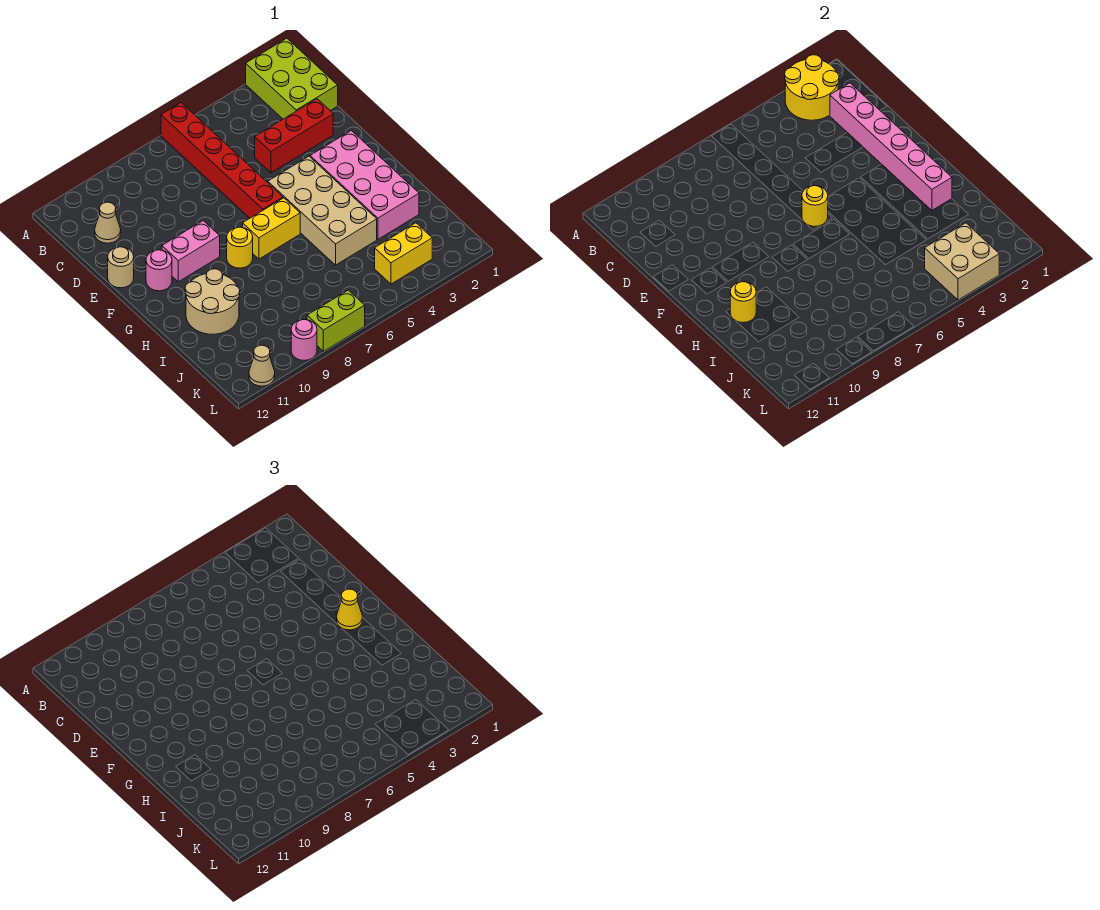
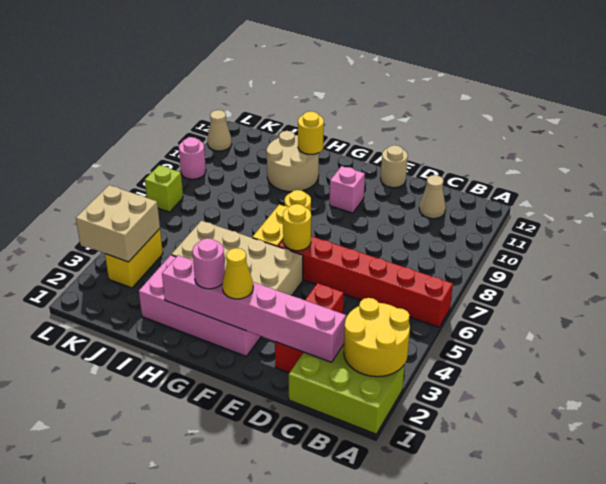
pink brick F9:F10 level 1 -> pink brick F10 level 1
pink round brick F11 level 1 -> pink round brick G2 level 3
lime brick L7:L8 level 1 -> lime brick L7 level 1

